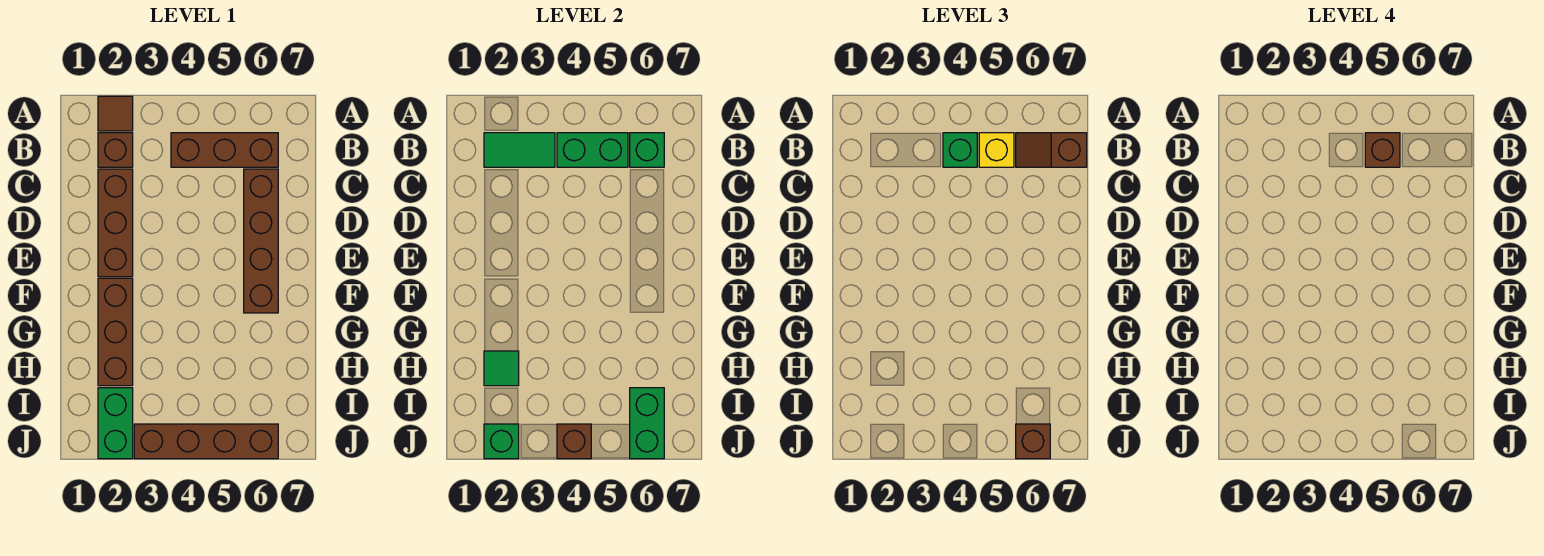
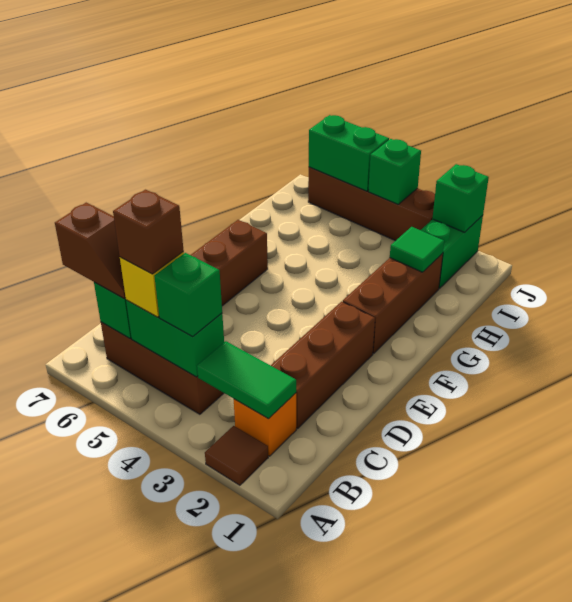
brown brick B2 level 1 -> orange brick B2 level 1
green brick I6:J6 level 2 -> green brick J5:J6 level 2
brown brick J4 level 2 -> green brick J4 level 2
brown brick J6 level 3 -> none

